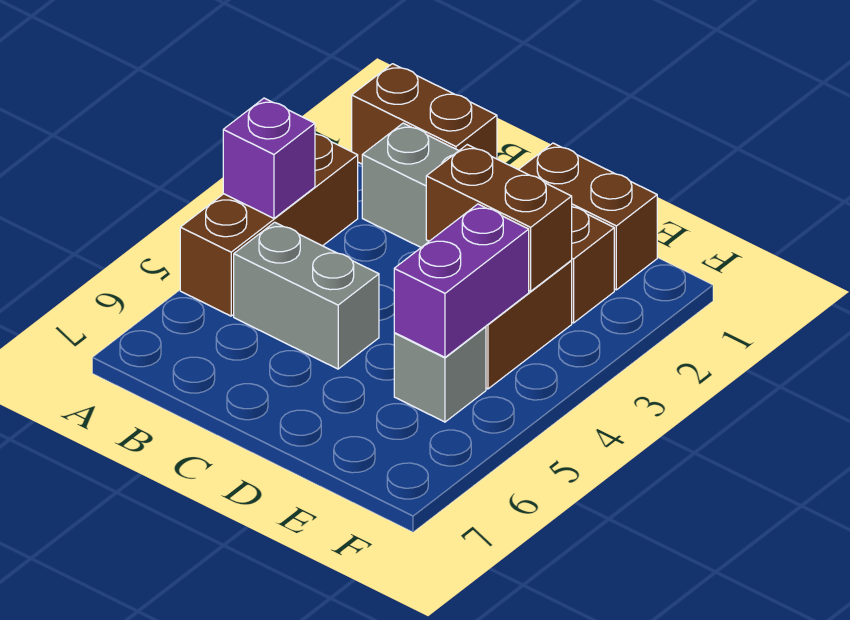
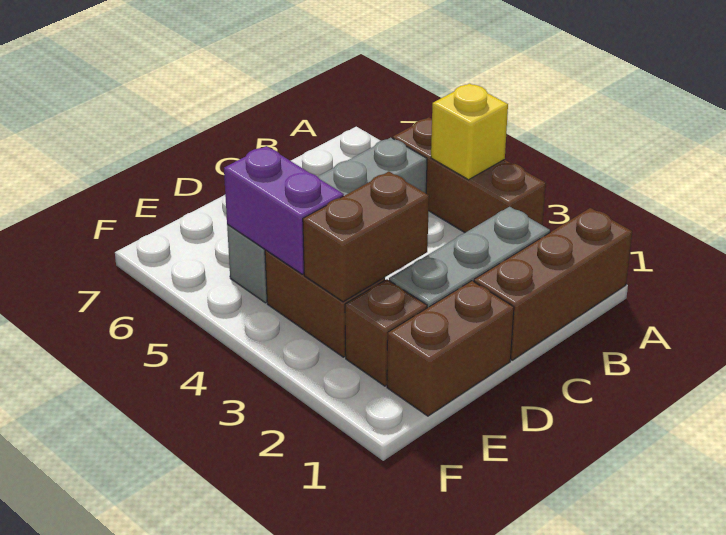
brown brick A1:B1 level 1 -> brown brick A1:C1 level 1
purple brick A4 level 2 -> yellow brick A4 level 2

